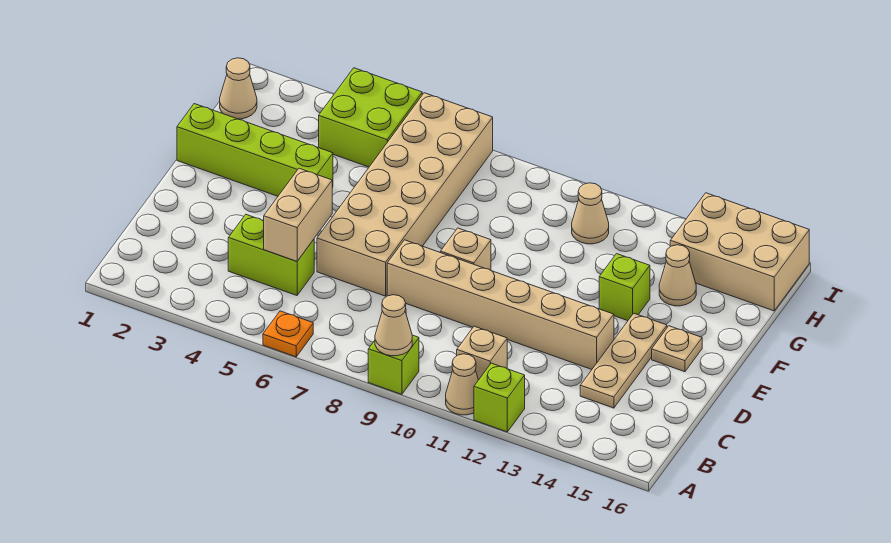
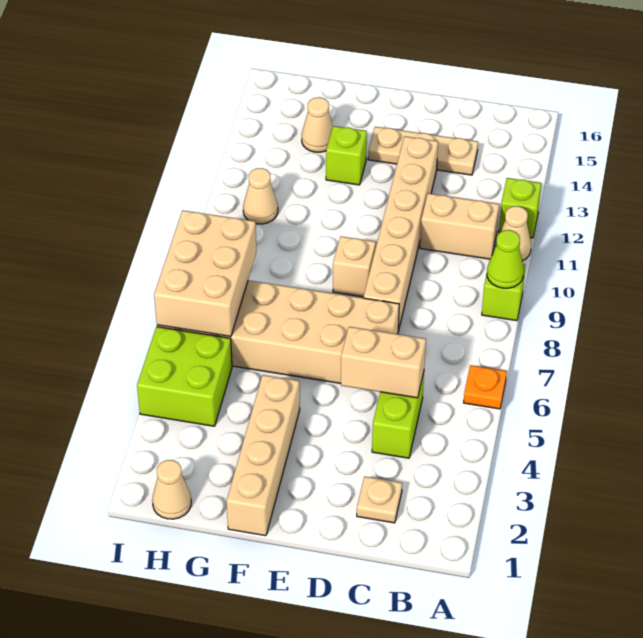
tan cone A9 level 2 -> lime cone A9 level 2
tan brick B11 level 1 -> tan brick B11:C11 level 1
tan plate E15 level 1 -> tan plate C2 level 1
lime brick F1:F4 level 1 -> tan brick F1:F4 level 1
tan brick H14:I16 level 1 -> tan brick H6:I8 level 2

